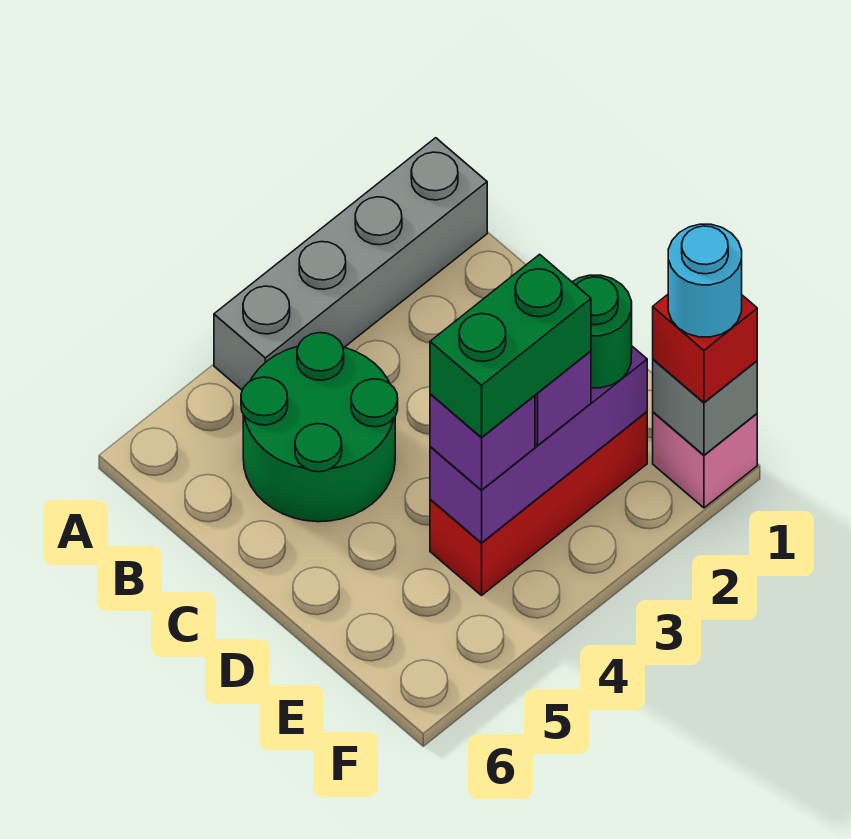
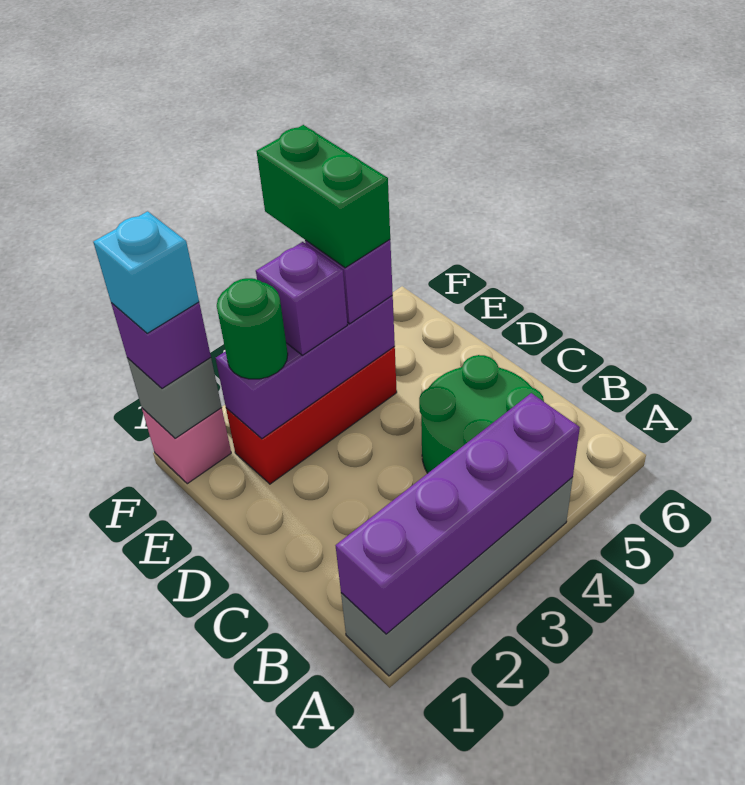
none -> purple brick A1:A4 level 2
green brick E3:E4 level 4 -> green brick E4:F4 level 4
red brick F1 level 3 -> purple brick F1 level 3
cyan round brick F1 level 4 -> cyan brick F1 level 4

